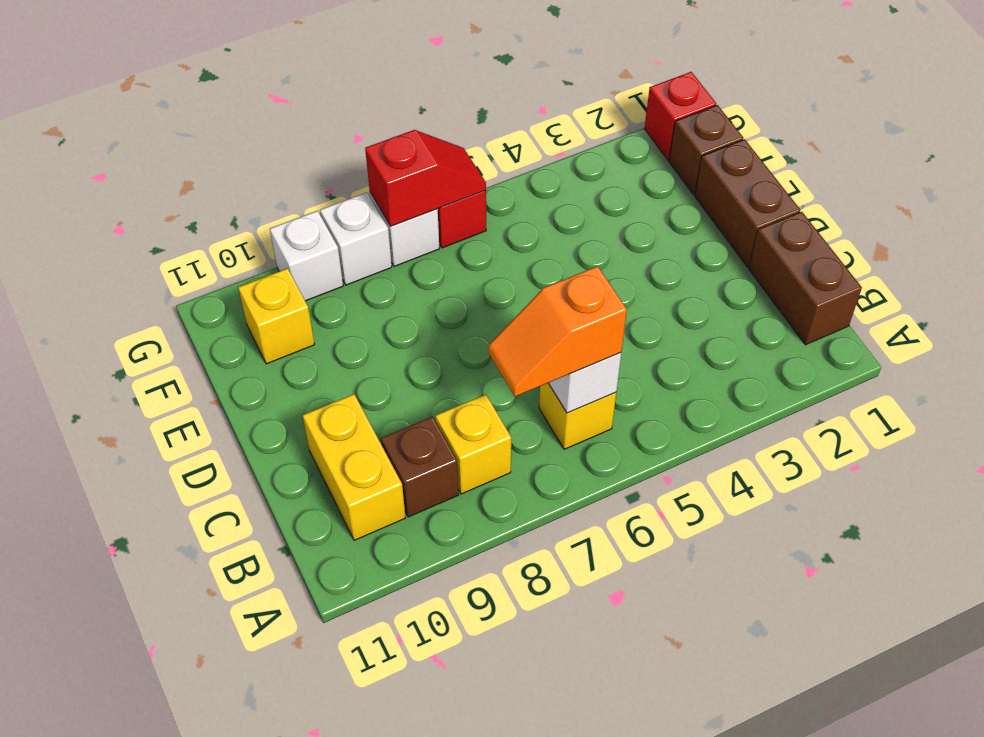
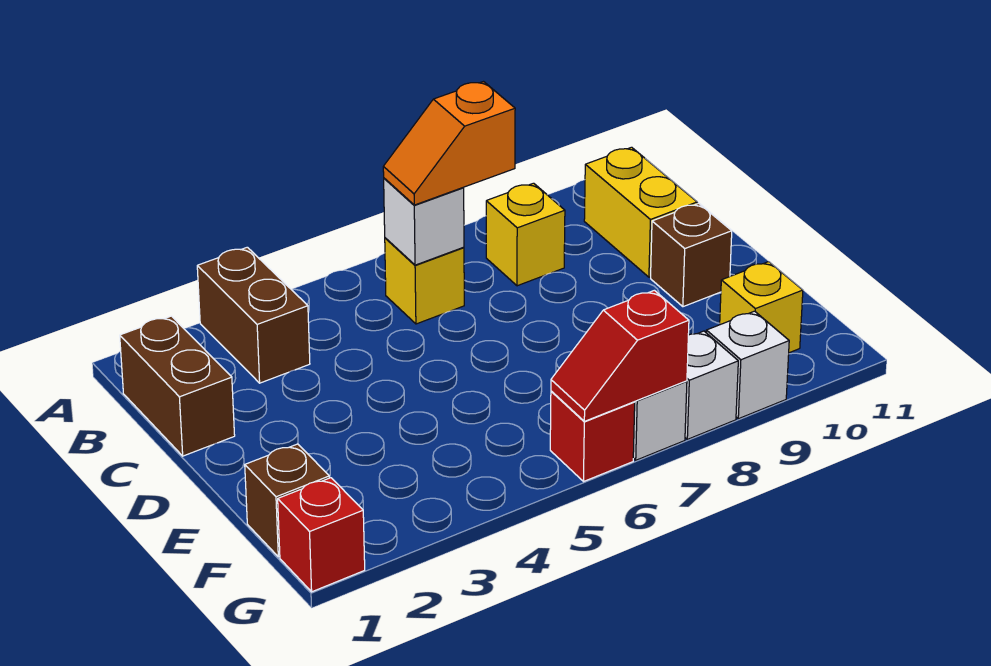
orange slope B6:B7 level 3 top 6 -> orange slope B6:B7 level 3 top 7
brown brick B9 level 1 -> brown brick D10 level 1
brown brick D1:E1 level 1 -> brown brick A3:B3 level 1

